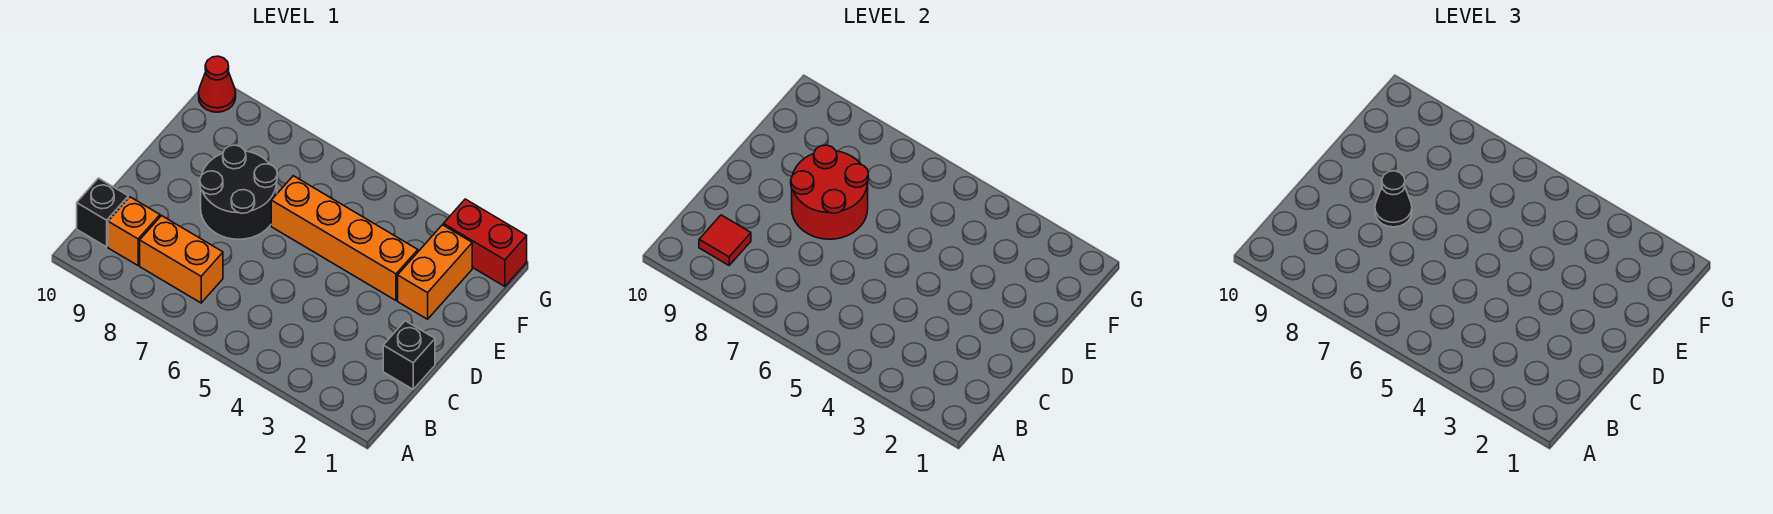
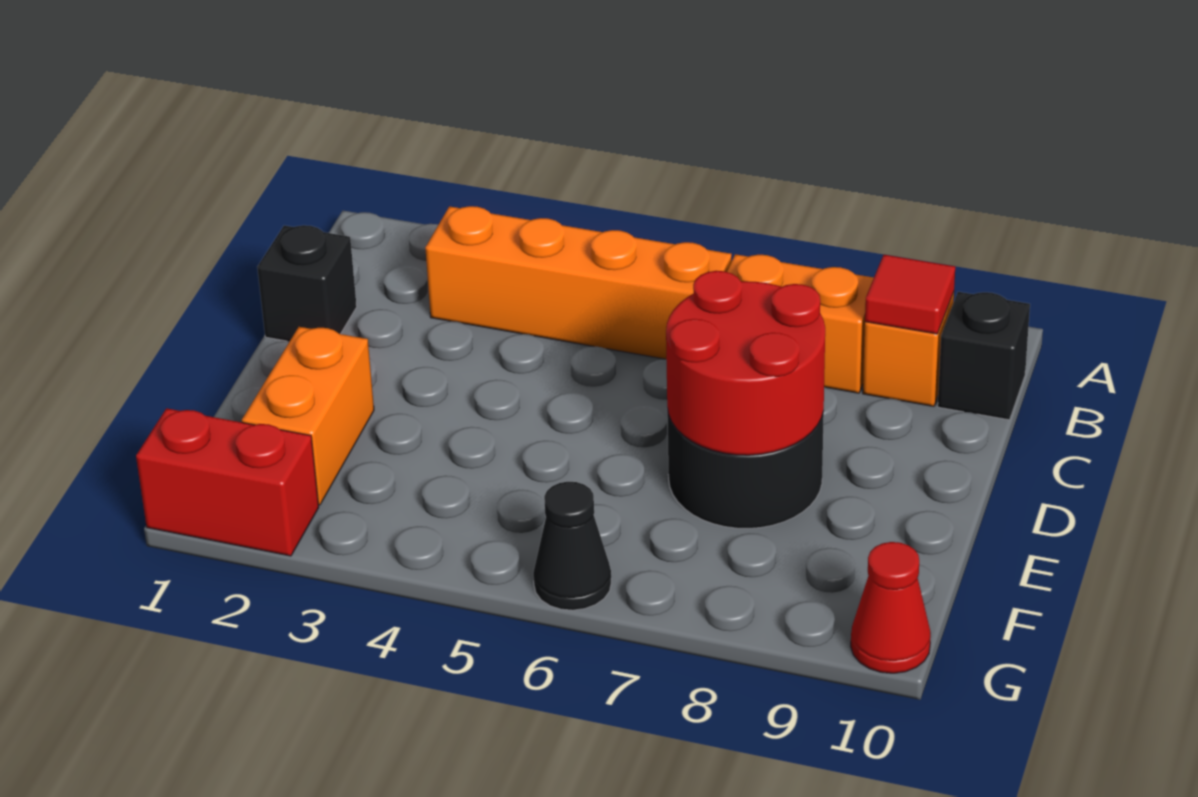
black cone D8 level 3 -> black cone G6 level 1
orange brick E3:E6 level 1 -> orange brick B3:B6 level 1

